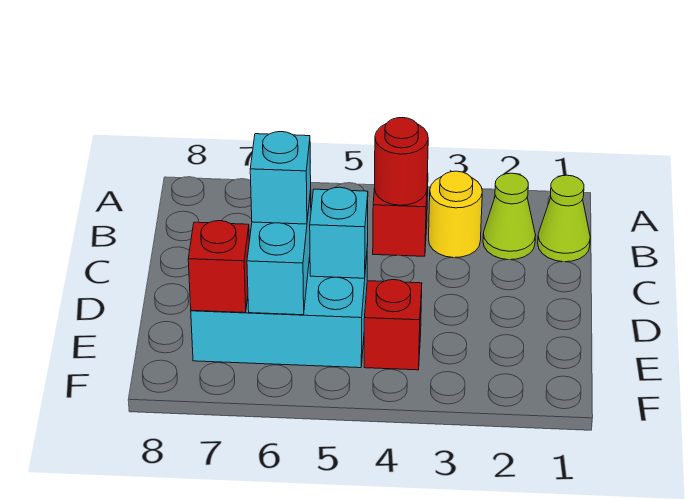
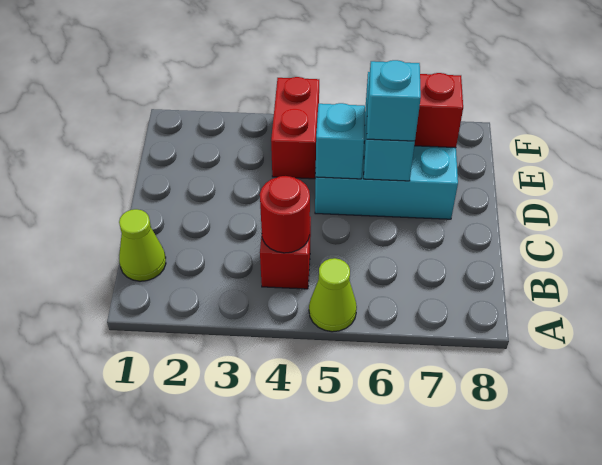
lime cone B2 level 1 -> lime cone A5 level 1
yellow round brick B3 level 1 -> none
red brick E4 level 1 -> red brick E4:F4 level 1

